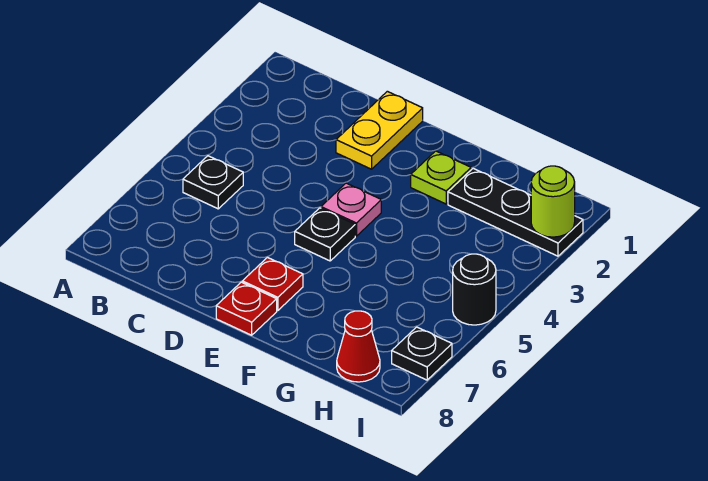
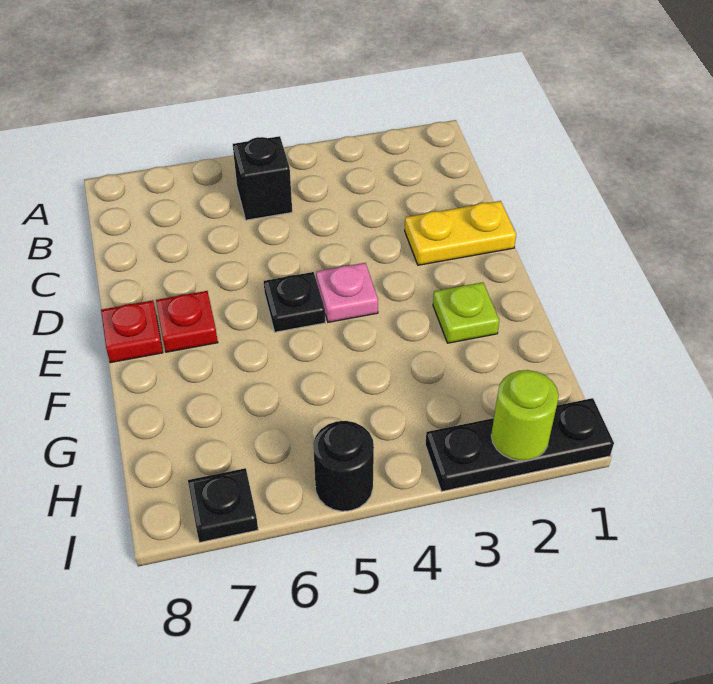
black plate B5 level 1 -> black brick B5 level 1
black plate G2:I2 level 1 -> black plate I1:I3 level 1
red cone H8 level 1 -> none

